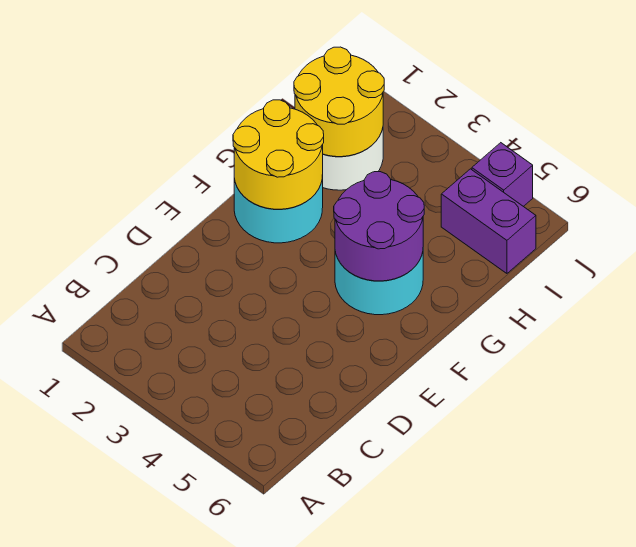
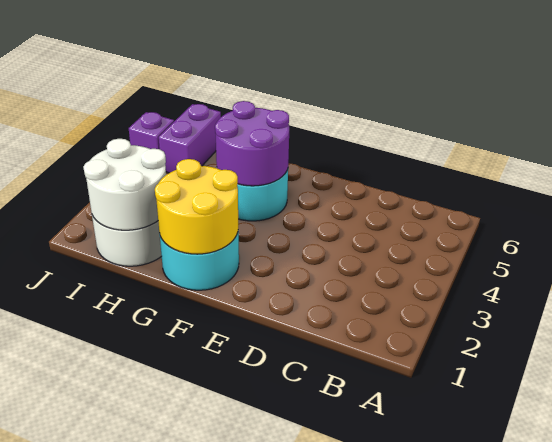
yellow round brick H1:I2 level 2 -> white round brick H1:I2 level 2

